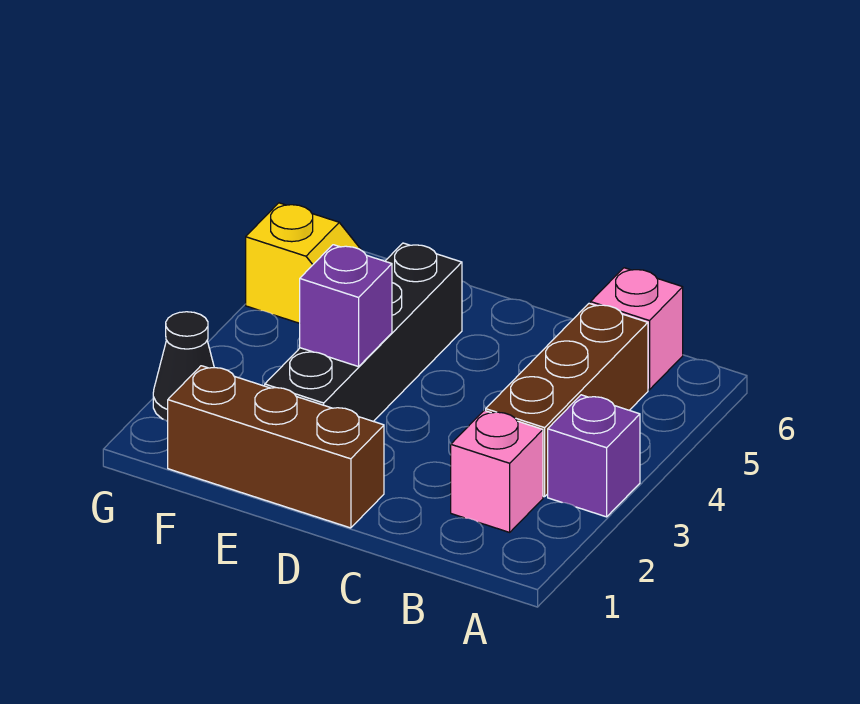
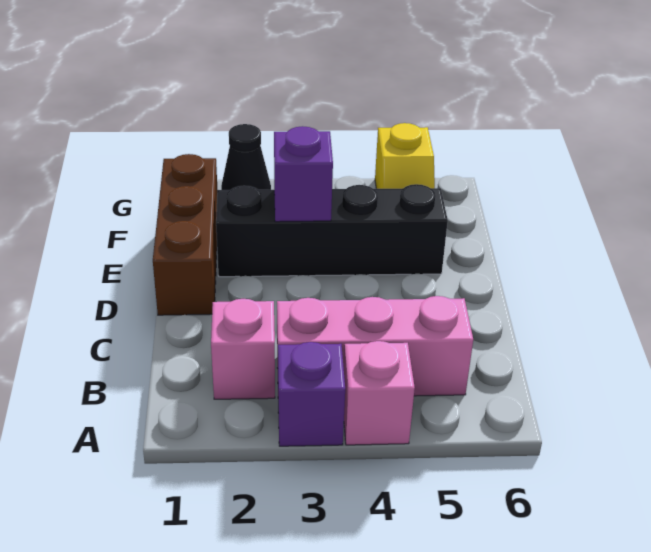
brown brick B3:B5 level 1 -> pink brick B3:B5 level 1
pink brick B6 level 1 -> pink brick A4 level 1

